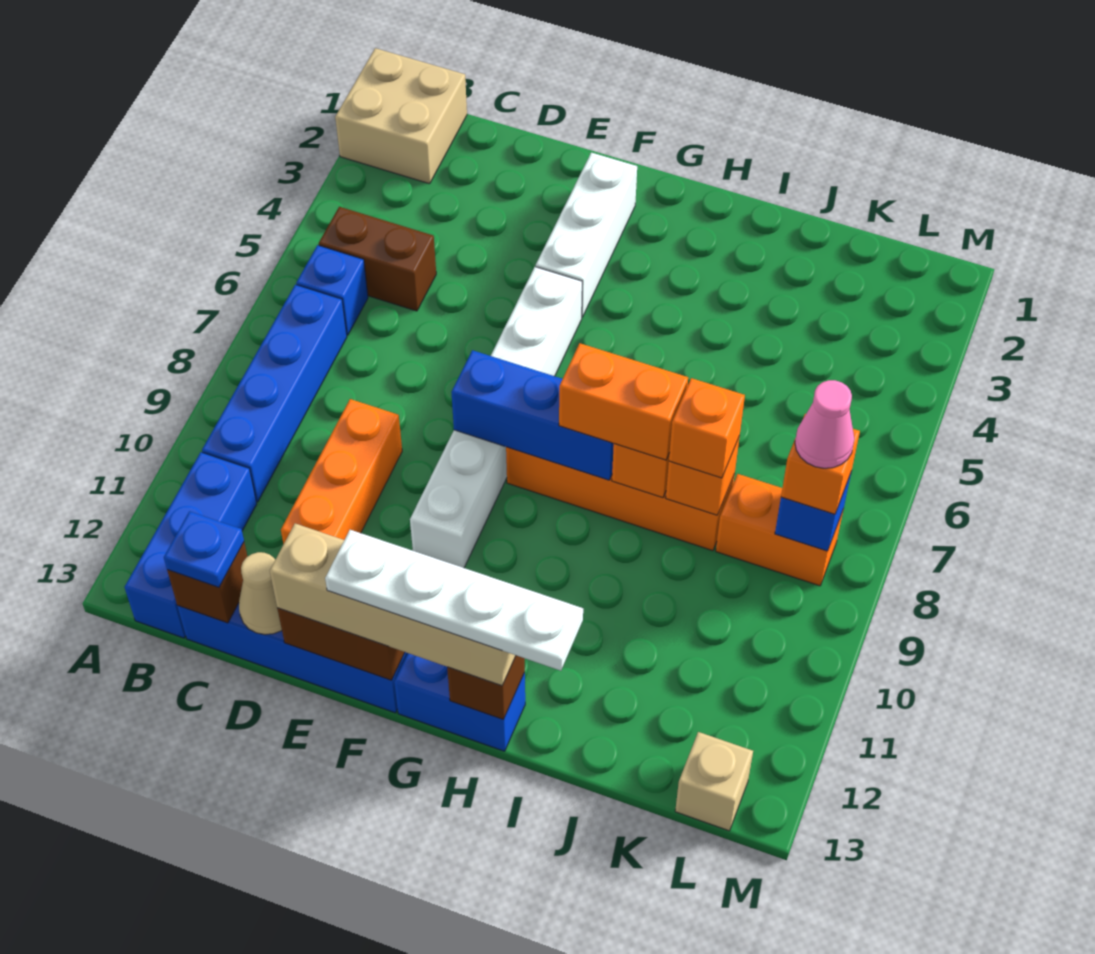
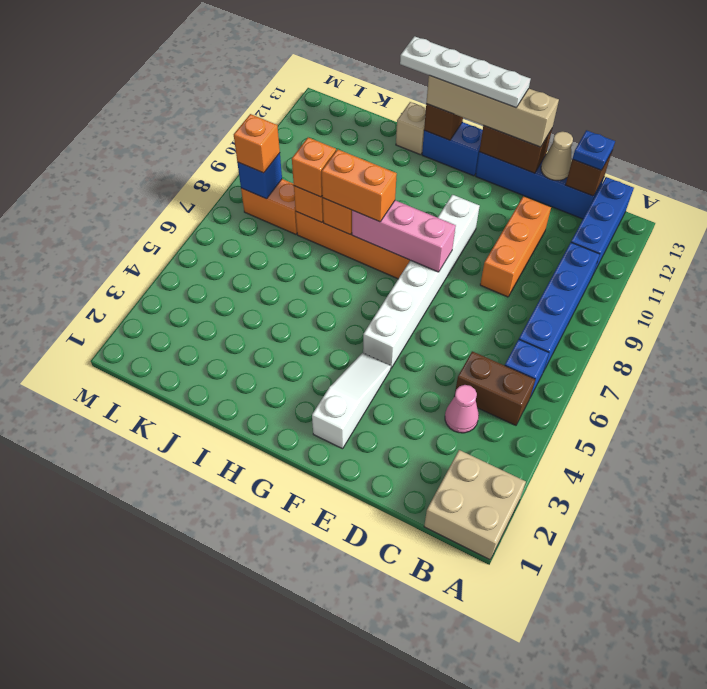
white brick F2:F4 level 1 -> white slope F2:F4 level 1 top 2
blue brick F8:H8 level 2 -> pink brick F8:H8 level 2
pink cone L8 level 4 -> pink cone C4 level 1
tan brick L13 level 1 -> tan brick I13 level 1

